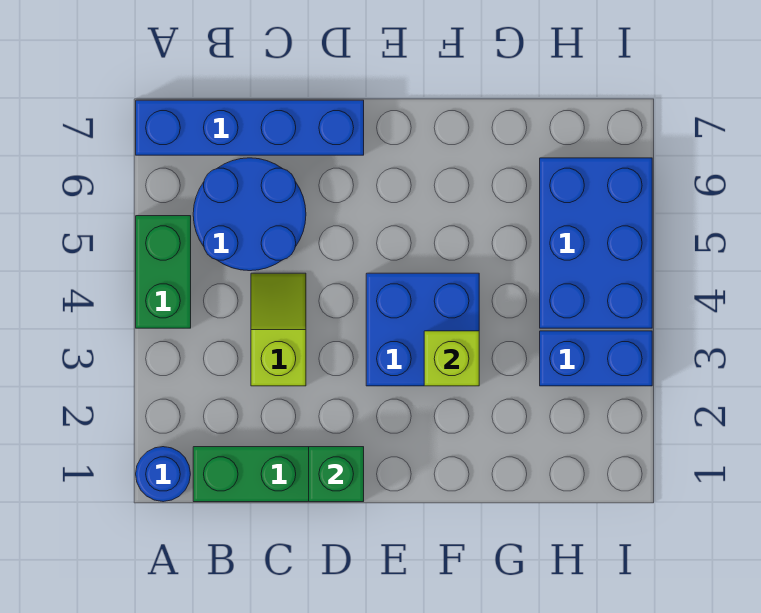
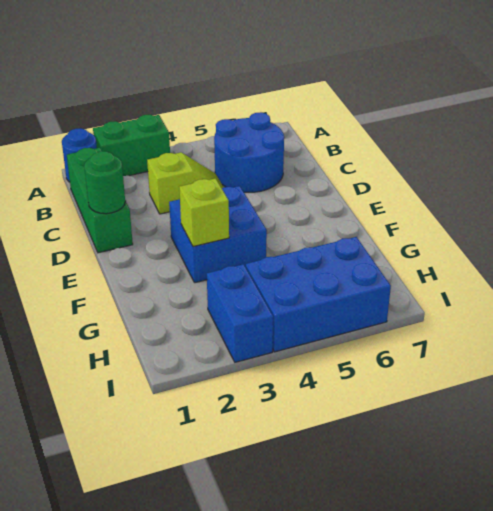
green brick A4:A5 level 1 -> green brick A2:A3 level 1
blue brick A7:D7 level 1 -> none
green brick D1 level 2 -> green round brick D1 level 2

